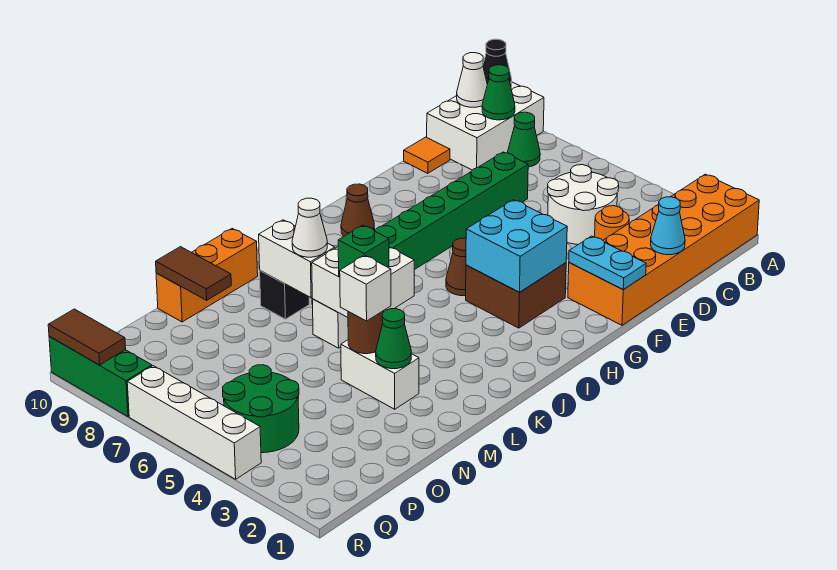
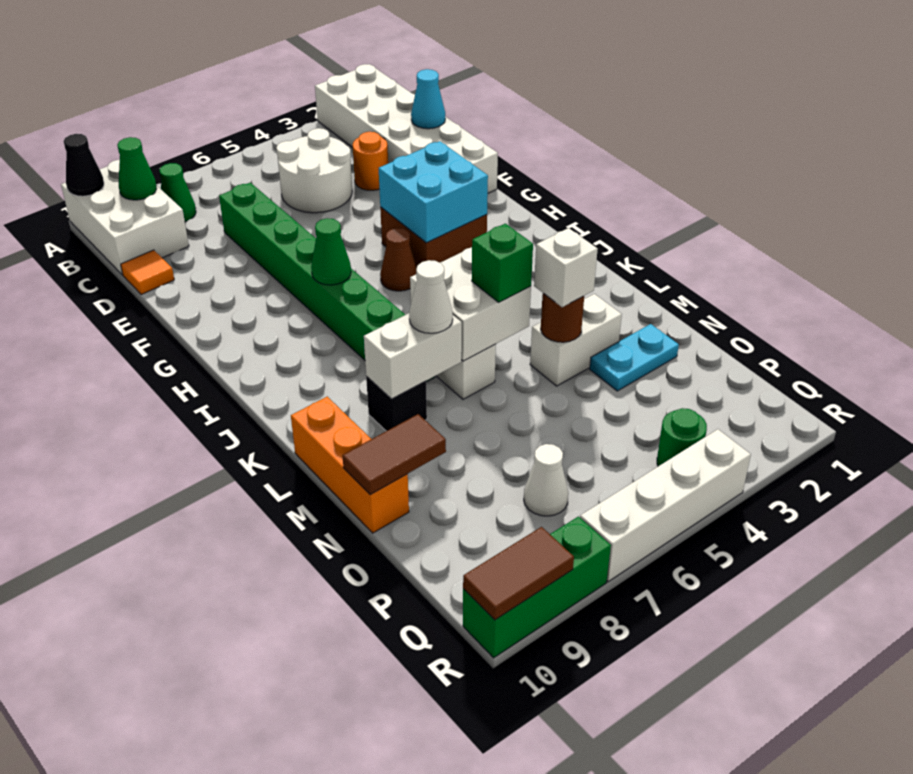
orange brick A1:F2 level 1 -> white brick A1:F2 level 1
white cone B10 level 2 -> white cone P7 level 1
cyan plate F1:F2 level 2 -> cyan plate N2:N3 level 1
brown cone H9 level 1 -> none
green cone M3 level 2 -> green cone H7 level 2
green round brick P4:Q5 level 1 -> green round brick Q4 level 1

